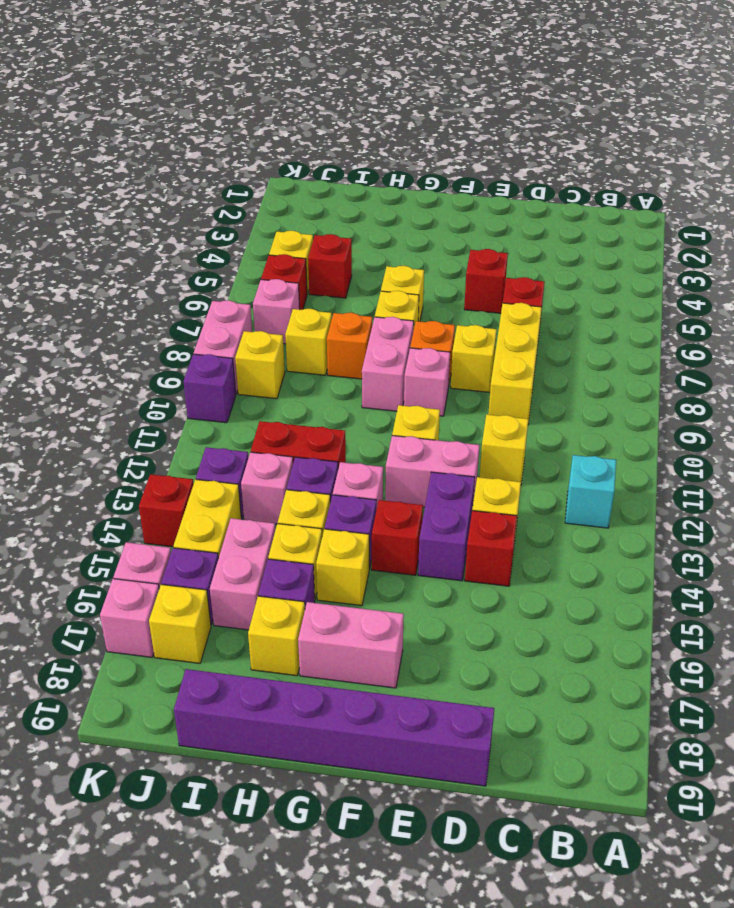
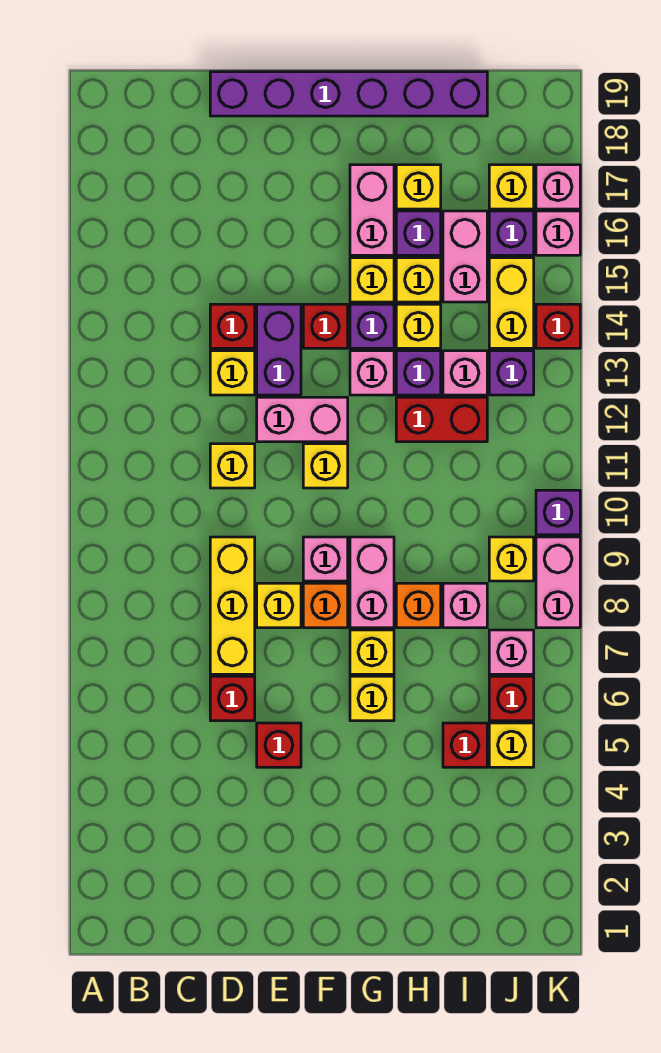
cyan brick B12 level 1 -> none
pink brick F17:G17 level 1 -> pink brick G16:G17 level 1
yellow brick I8 level 1 -> pink brick I8 level 1

